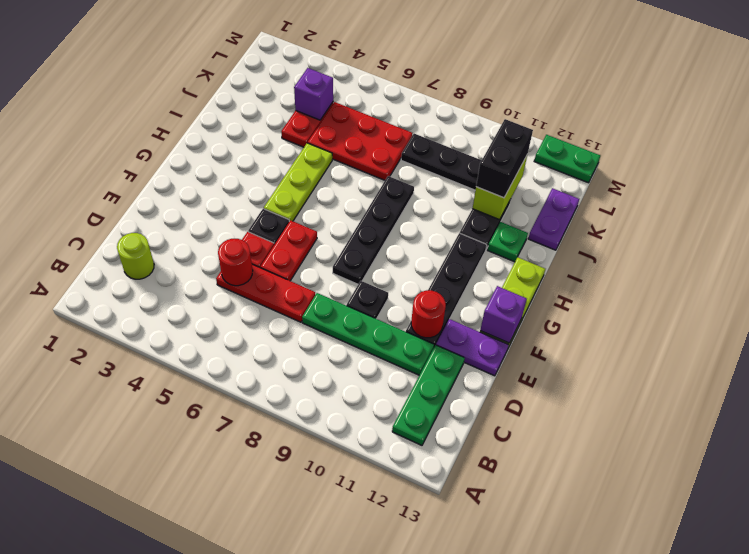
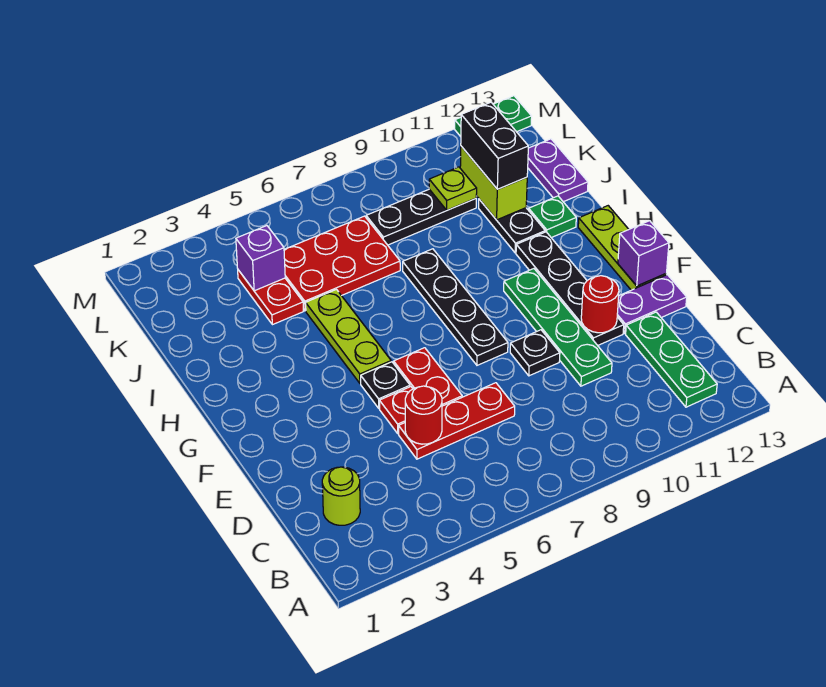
green plate D8:D11 level 1 -> green plate D10:G10 level 1
none -> lime plate K10 level 2

